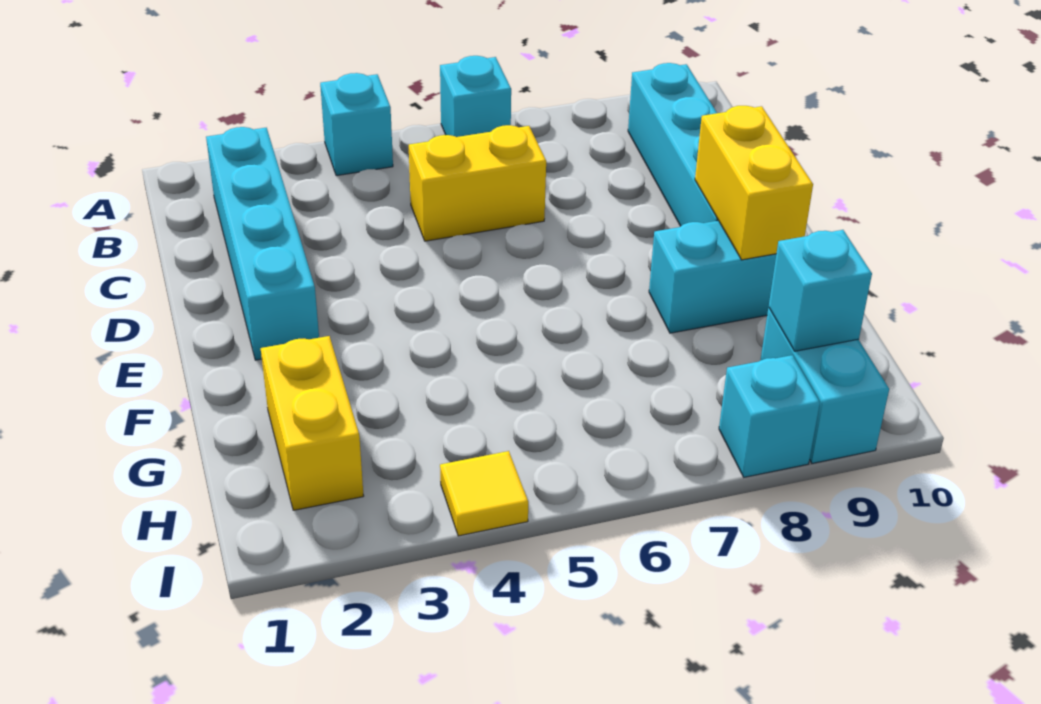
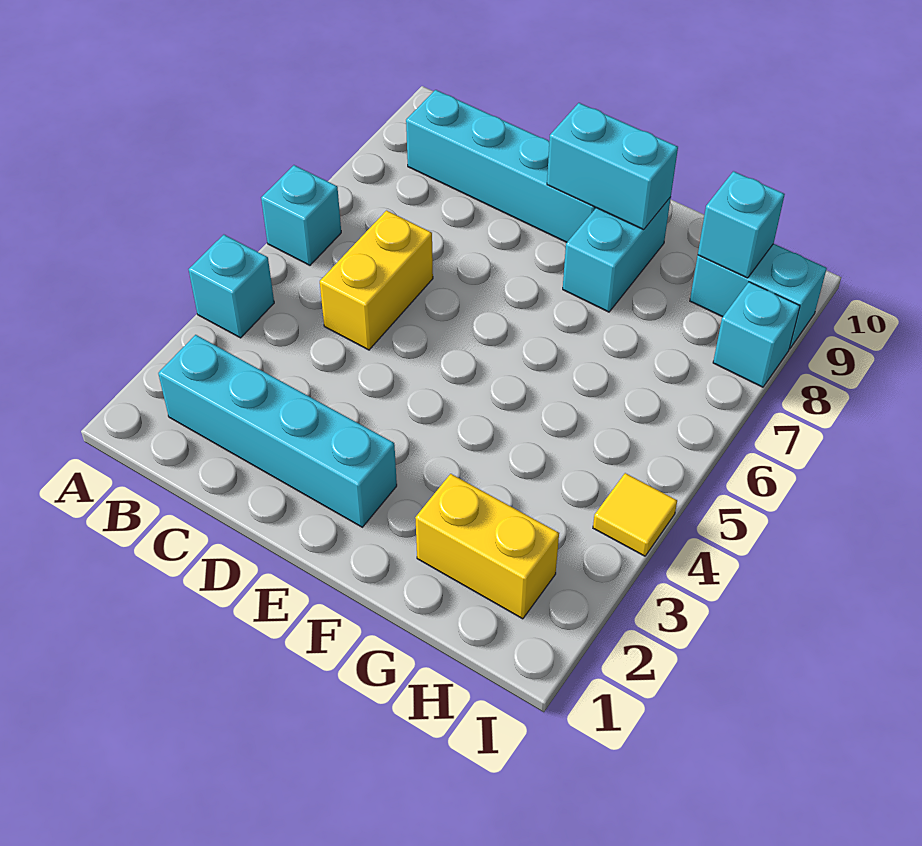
yellow brick E9:F9 level 2 -> cyan brick E9:F9 level 2

